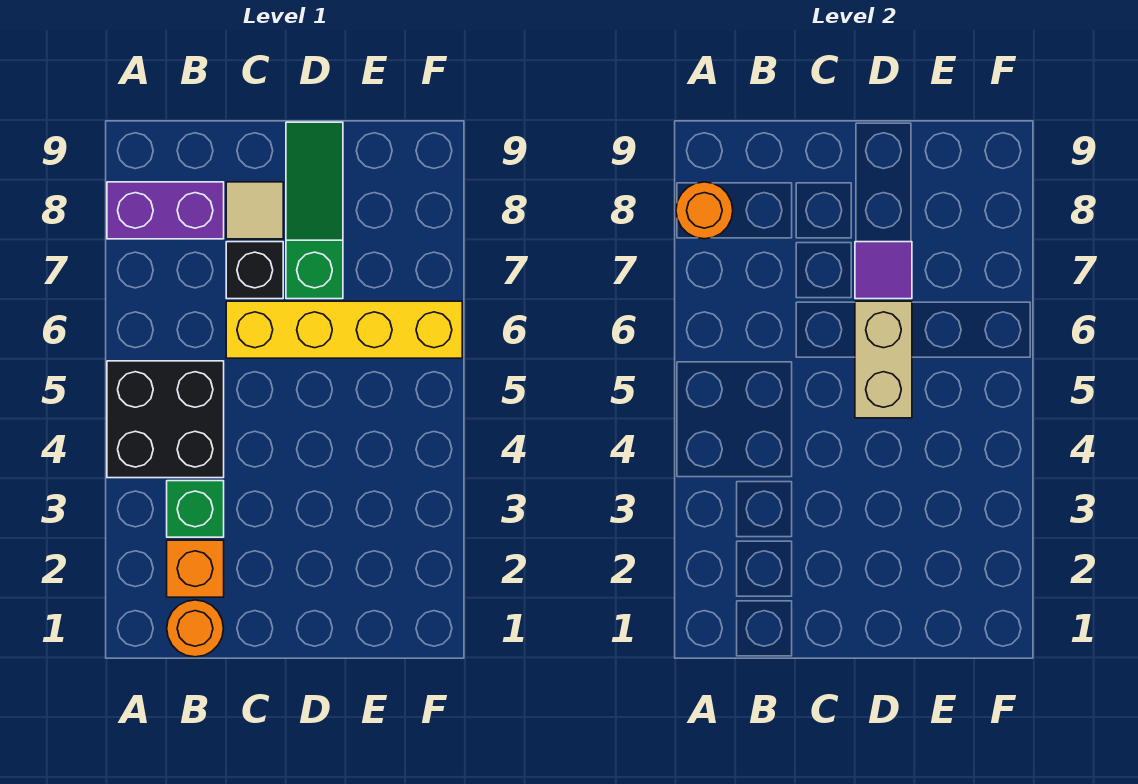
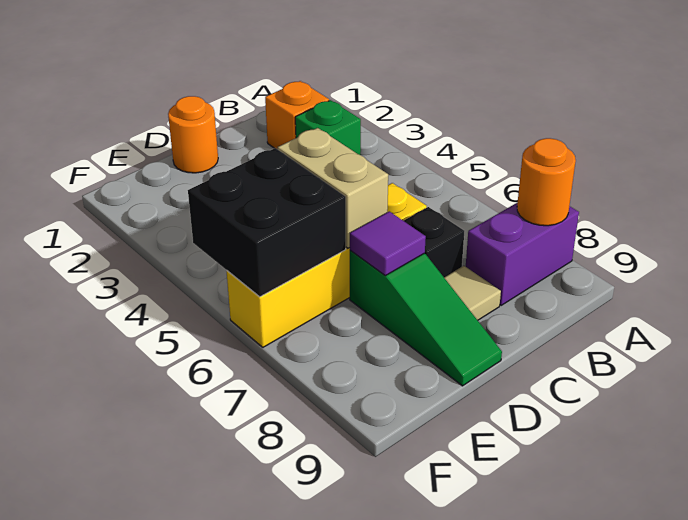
black brick A4:B5 level 1 -> black brick E5:F6 level 2
orange round brick B1 level 1 -> orange round brick D1 level 1

